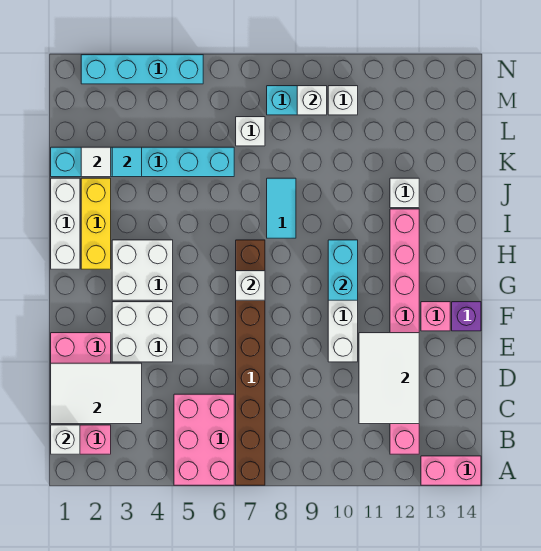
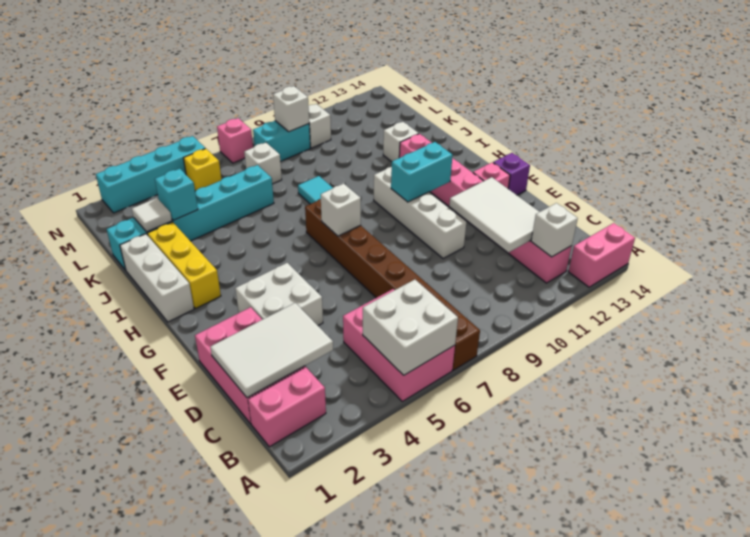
white brick B1 level 2 -> white brick B12 level 2
white brick G3:H4 level 1 -> white brick A5:B6 level 2
cyan brick G10:H10 level 2 -> cyan brick G10:G11 level 2
cyan tile K3 level 2 -> cyan brick K3 level 2
none -> yellow brick M5 level 1
none -> pink brick N7 level 1

